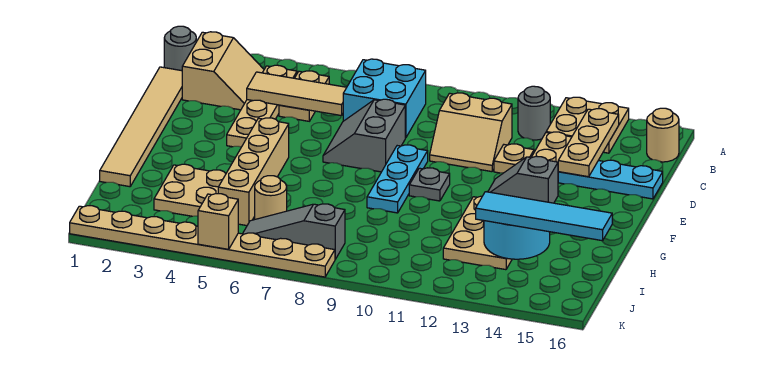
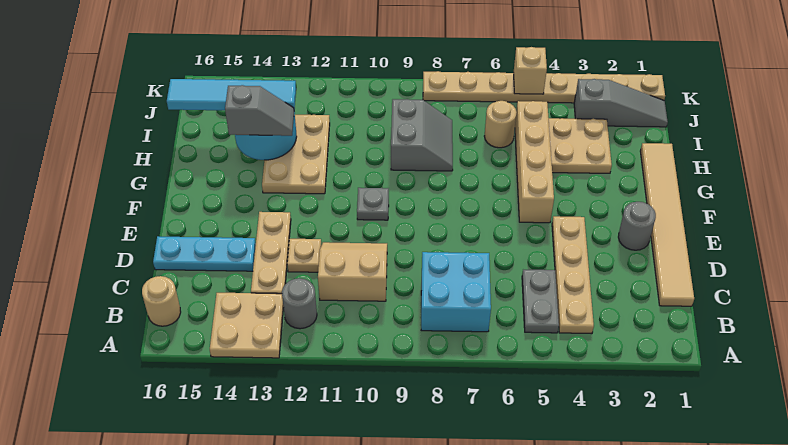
grey round brick B1 level 1 -> grey round brick E2 level 1
tan slope B2:C3 level 1 top 2 -> none
tan plate B5:C5 level 1 -> grey plate B5:C5 level 1
tan plate B14:D14 level 2 -> none
tan tile C4:C6 level 2 -> none
grey slope D7:E8 level 1 top 8 -> grey slope H8:I9 level 1 top 9
cyan plate E9:G9 level 1 -> none
grey slope J6:J8 level 1 top 8 -> grey slope J1:J3 level 1 top 3

